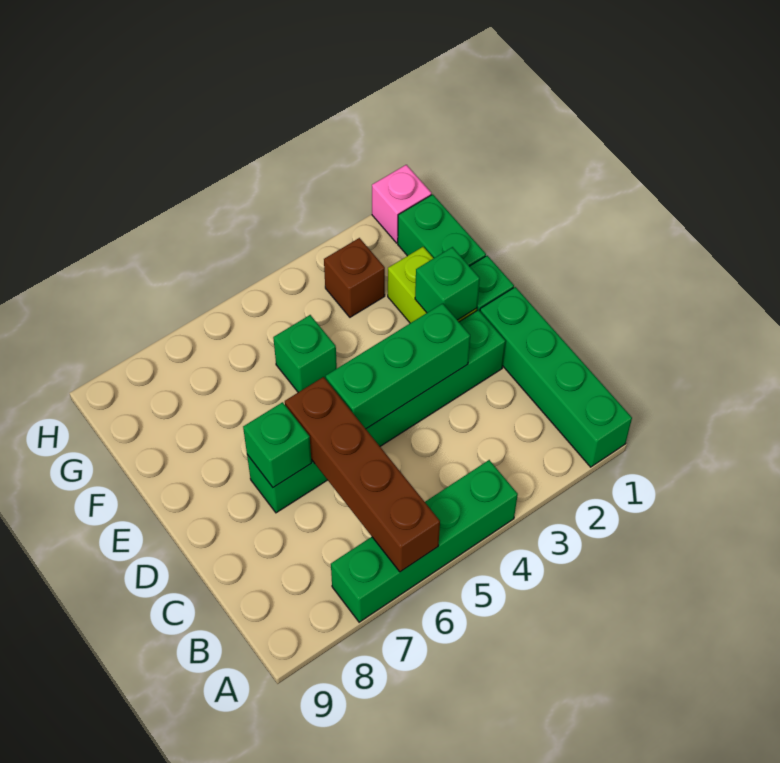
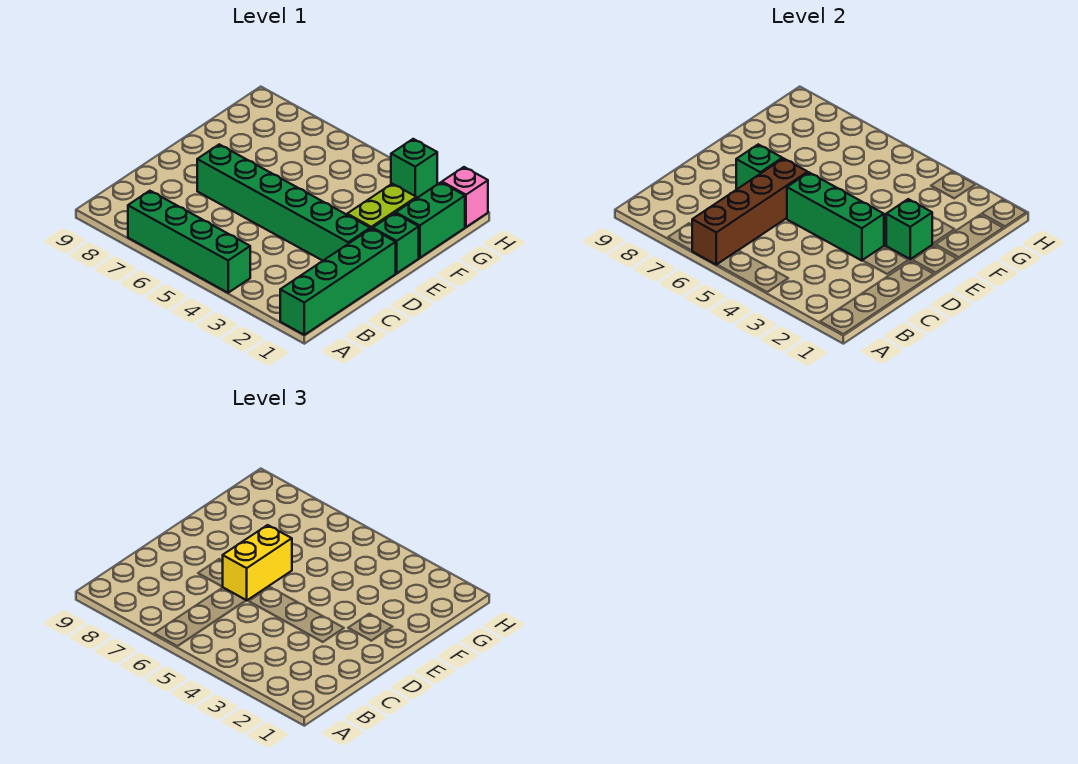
none -> yellow brick D6:E6 level 3
green brick F5 level 1 -> green brick H3 level 1
brown brick G3 level 1 -> none

